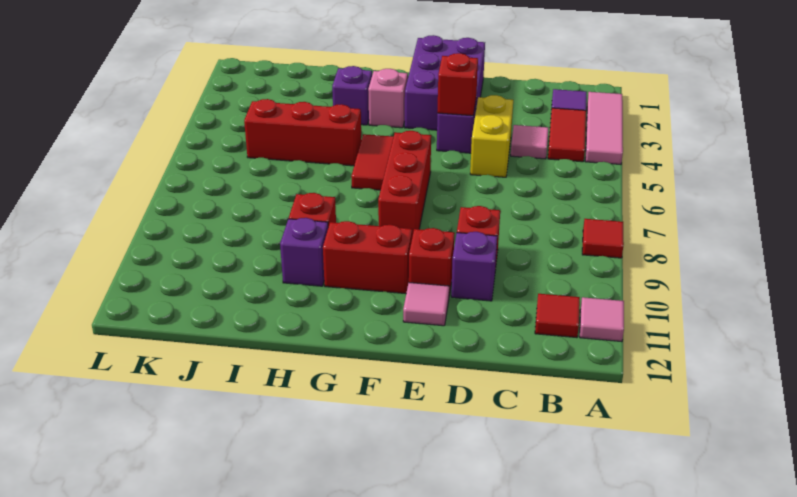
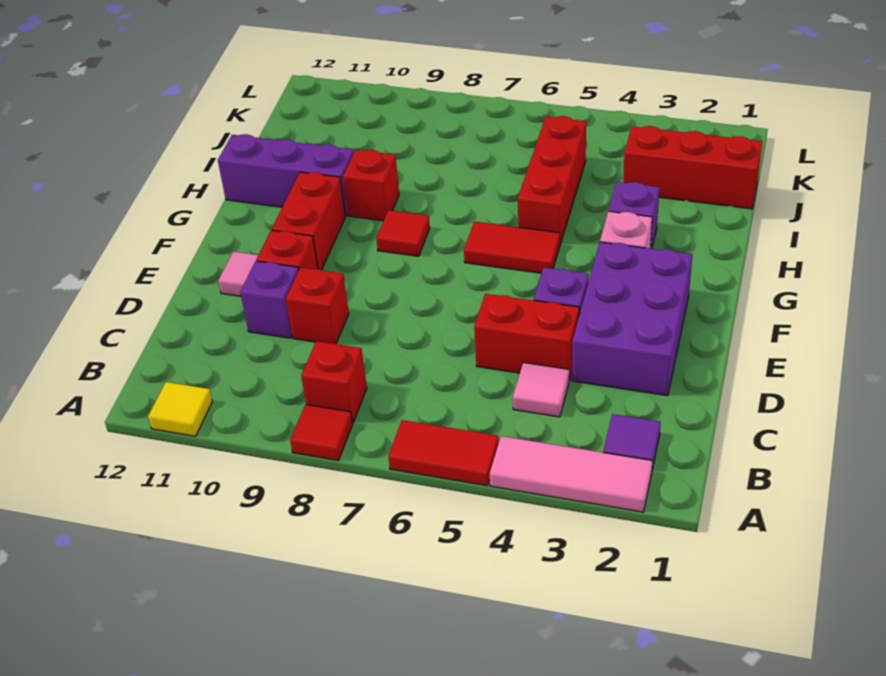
pink tile A11 level 1 -> yellow tile A11 level 1
red tile B3:B4 level 1 -> red tile A5:A6 level 1
red tile B11 level 1 -> red tile G8 level 1
yellow brick D4:D5 level 1 -> red brick D4:D5 level 1
purple brick E1:F3 level 1 -> purple brick D2:F3 level 1
red brick E4 level 2 -> red brick B8 level 1
red brick F6:F8 level 1 -> red brick J1:J3 level 1
purple brick H10 level 1 -> purple brick H10:H12 level 1

